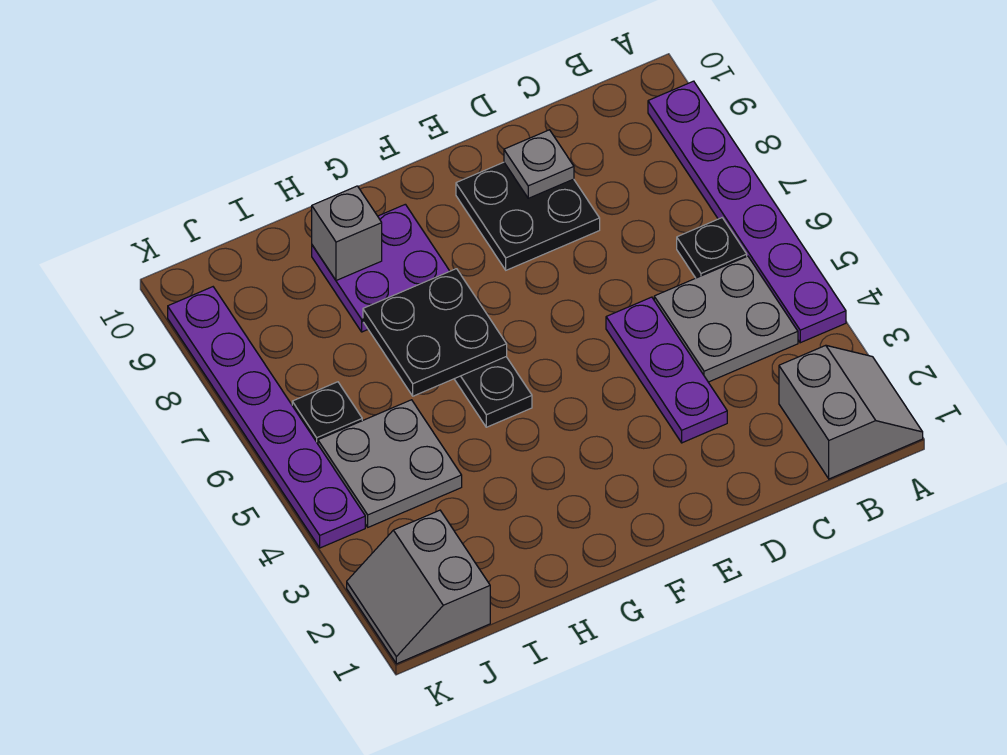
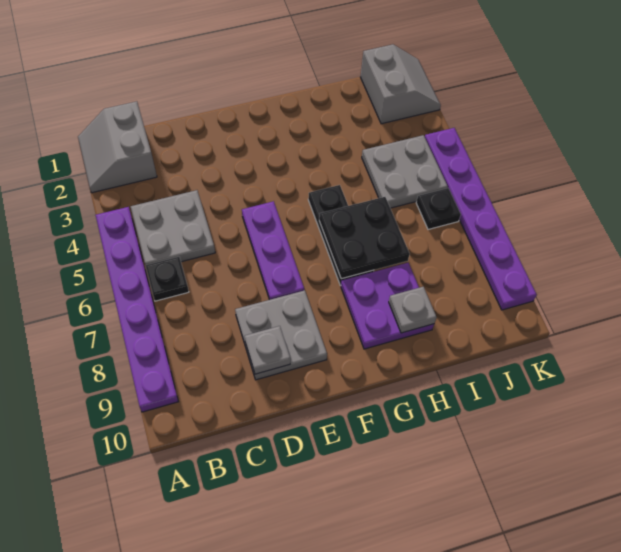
purple plate D3:D5 level 1 -> purple plate E5:E7 level 1
black plate D8:E9 level 1 -> grey plate D8:E9 level 1
grey brick H9 level 2 -> grey plate H9 level 2

